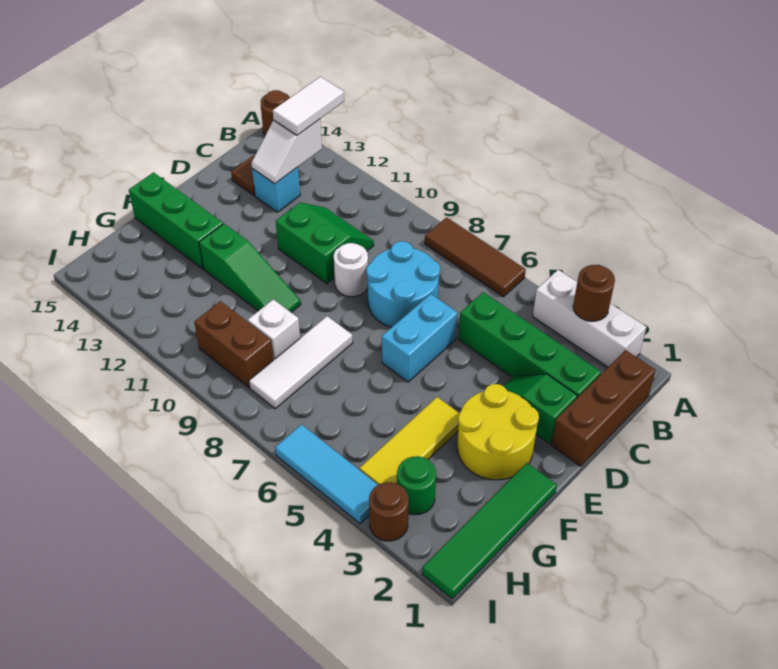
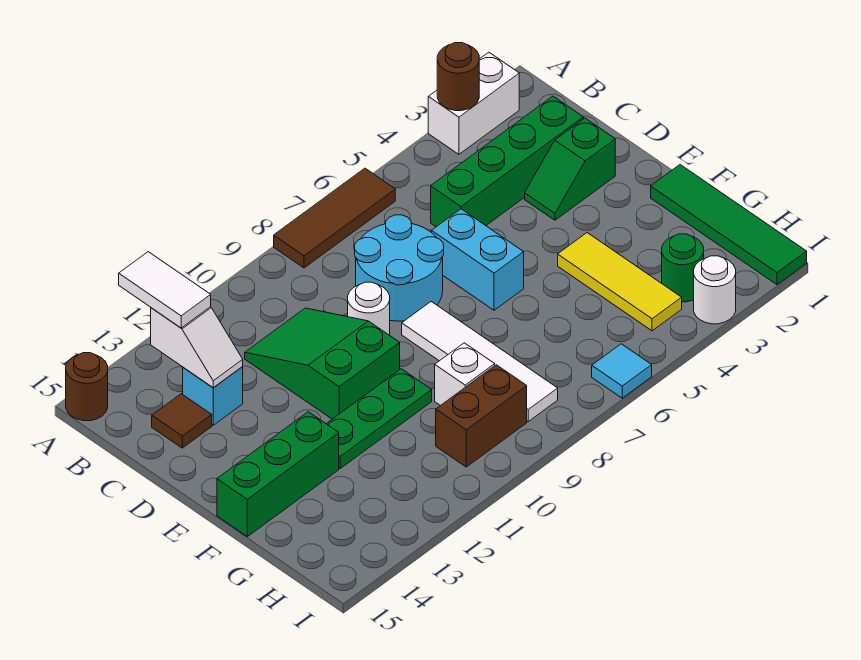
white brick A2:A4 level 1 -> white brick A2:A3 level 1
brown brick B1:D1 level 1 -> none
green slope C10:D11 level 1 top D -> green slope C10:E11 level 1 top E
yellow round brick E2:F3 level 1 -> none
white tile F8:H8 level 1 -> white tile E8:H8 level 1
green slope F10:F12 level 1 top 12 -> green plate F10:F12 level 1
brown round brick I3 level 1 -> white round brick I3 level 1
cyan tile I4:I6 level 1 -> cyan tile I6 level 1

